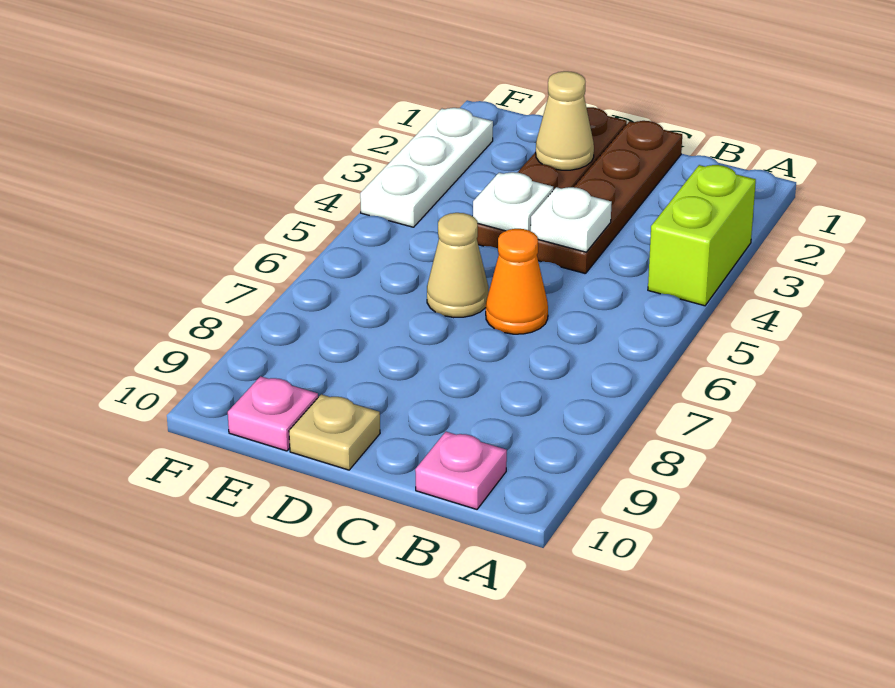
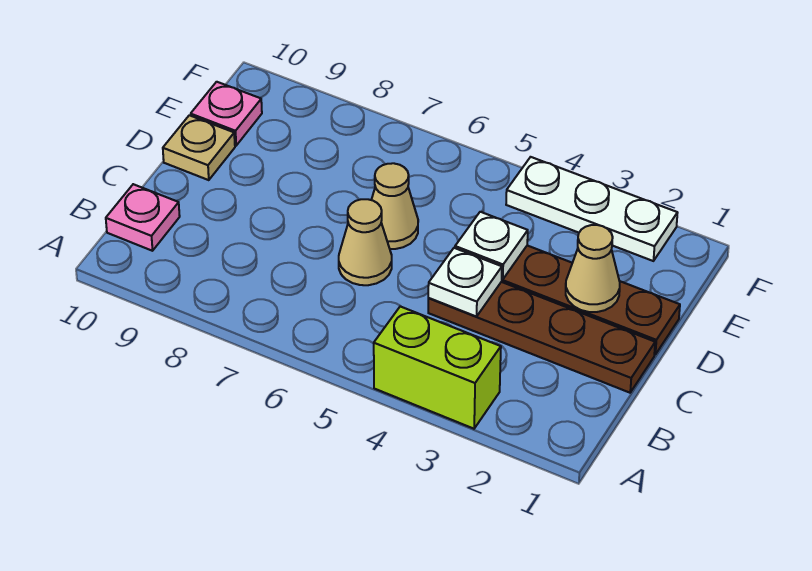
orange cone C6 level 1 -> tan cone C6 level 1

